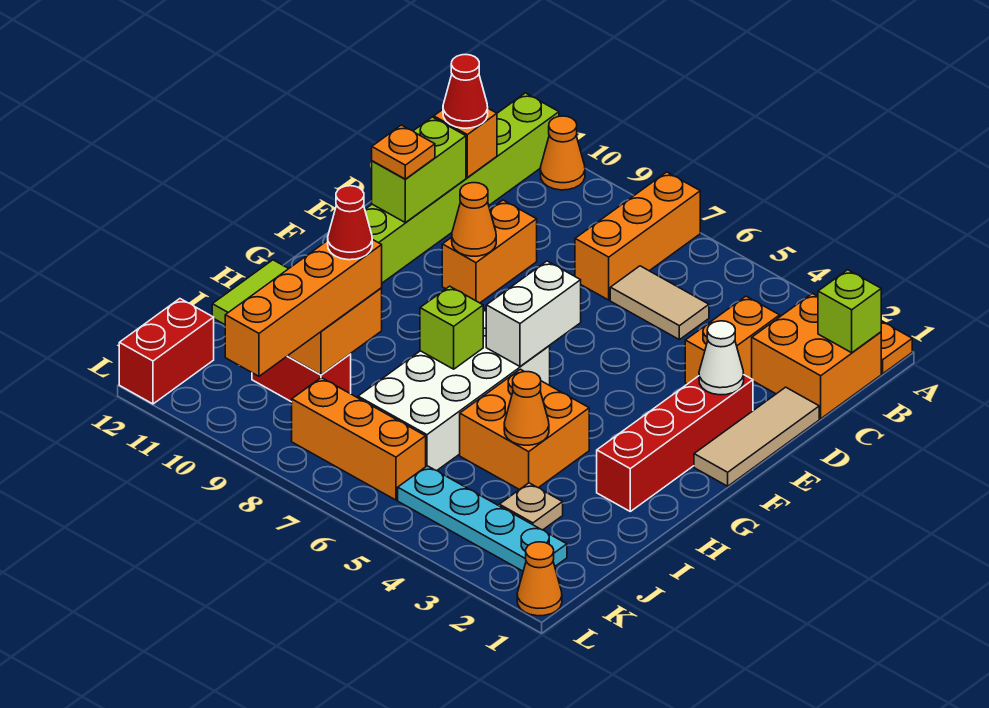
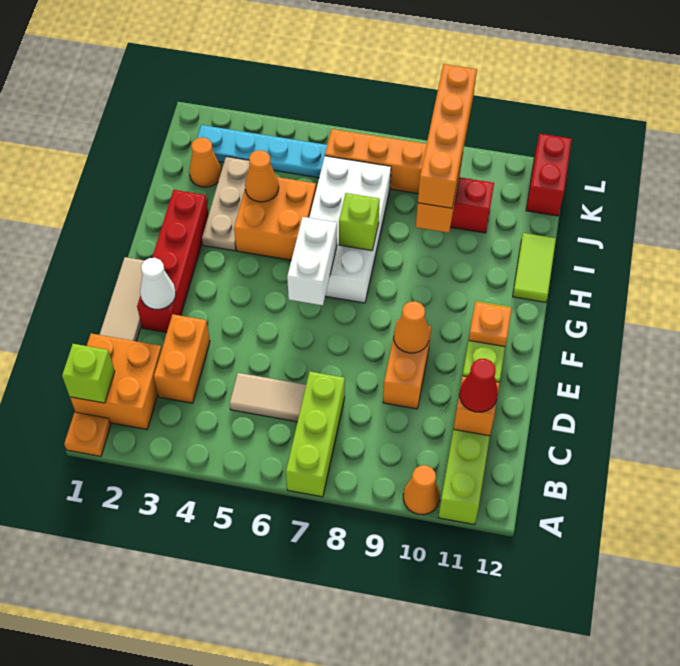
orange brick A7:C7 level 1 -> lime brick A7:C7 level 1
red cone I9 level 4 -> none
tan plate J3 level 1 -> tan plate H3:J3 level 1
orange cone L1 level 1 -> orange cone J2 level 1

